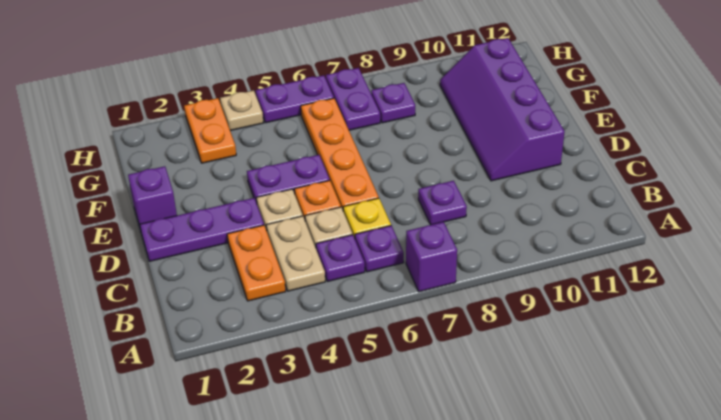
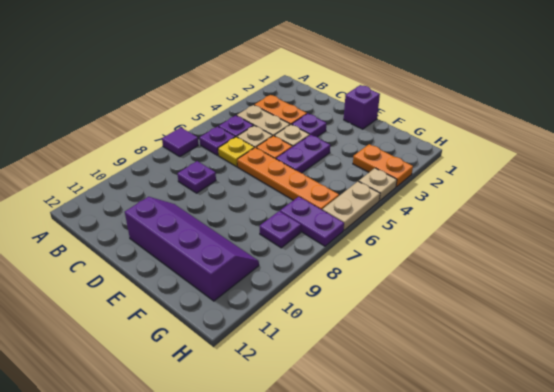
purple brick A7 level 1 -> purple tile A7 level 1
purple plate D1:D3 level 1 -> purple plate D3 level 1
purple plate H5:H6 level 1 -> tan plate H5:H6 level 1

